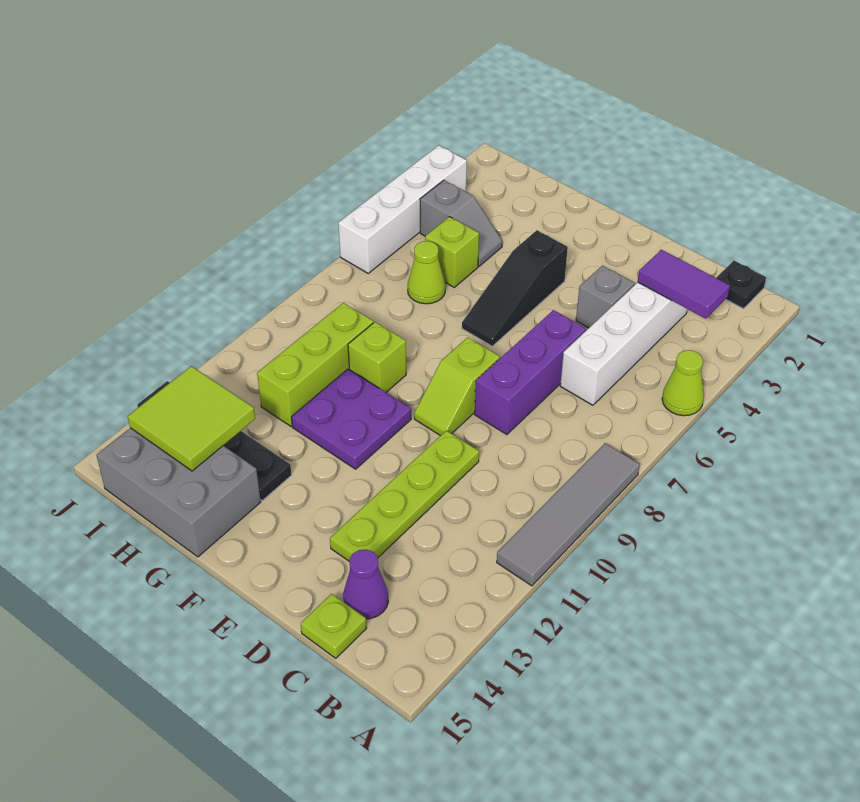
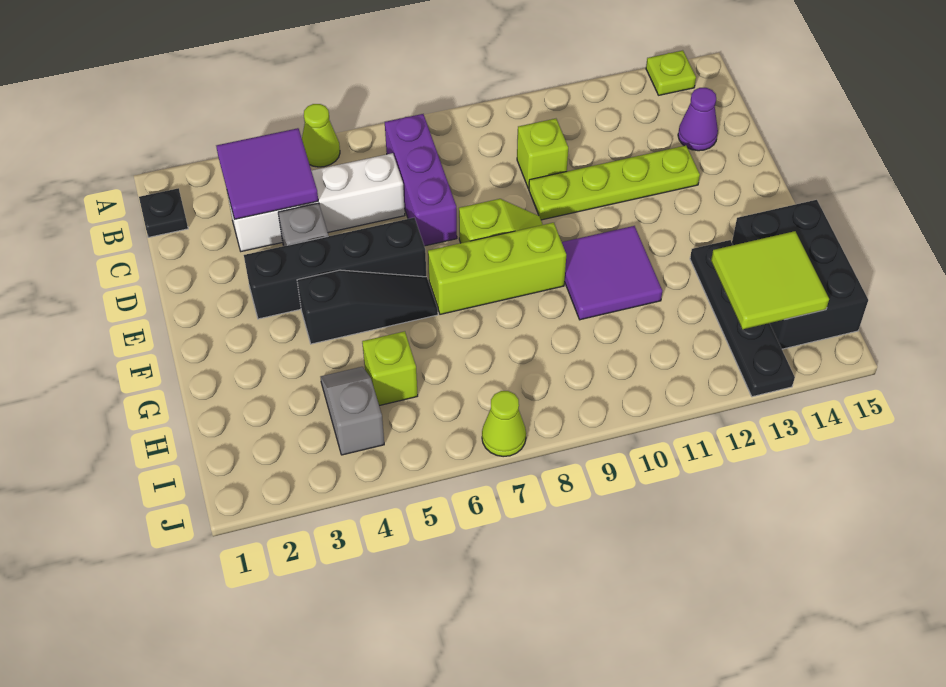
grey tile A8:A11 level 1 -> none
purple tile B3:C3 level 2 -> purple tile B3:C4 level 2
lime plate C15 level 1 -> lime plate A14 level 1
purple brick D6:D8 level 1 -> purple brick B7:D7 level 1
none -> black brick E3:E6 level 1
purple plate F10:G11 level 1 -> purple tile F10:G11 level 1
lime brick G9 level 1 -> lime brick C10 level 1
grey brick G14:I15 level 1 -> black brick G14:I15 level 1
lime cone H6 level 1 -> lime cone J7 level 1
lime brick H9:H11 level 1 -> lime brick F7:F9 level 1
white brick J3:J6 level 1 -> none

